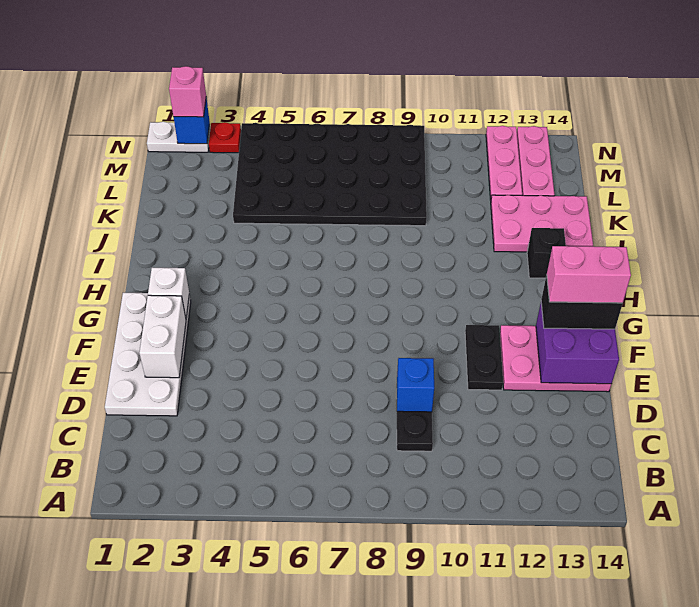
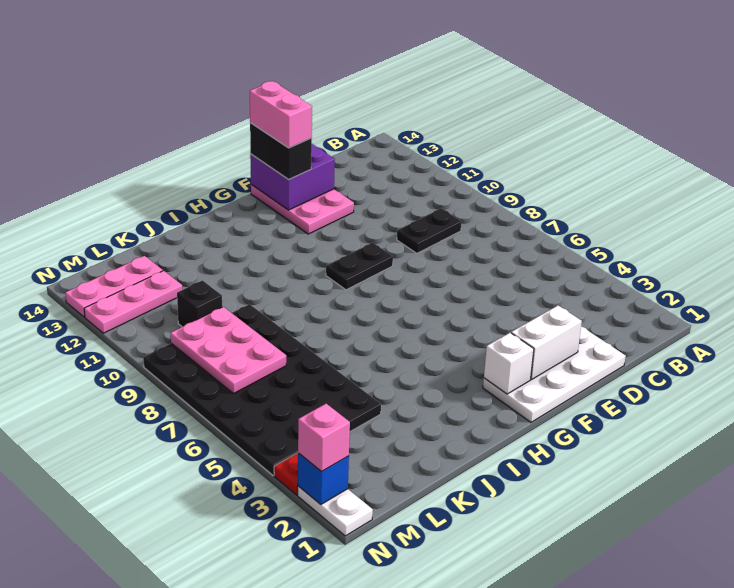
blue brick D9 level 2 -> none
black plate E11:F11 level 1 -> black plate F9:G9 level 1
black brick I13 level 1 -> black brick L10 level 1
pink plate J12:K14 level 1 -> pink plate L7:M9 level 2

